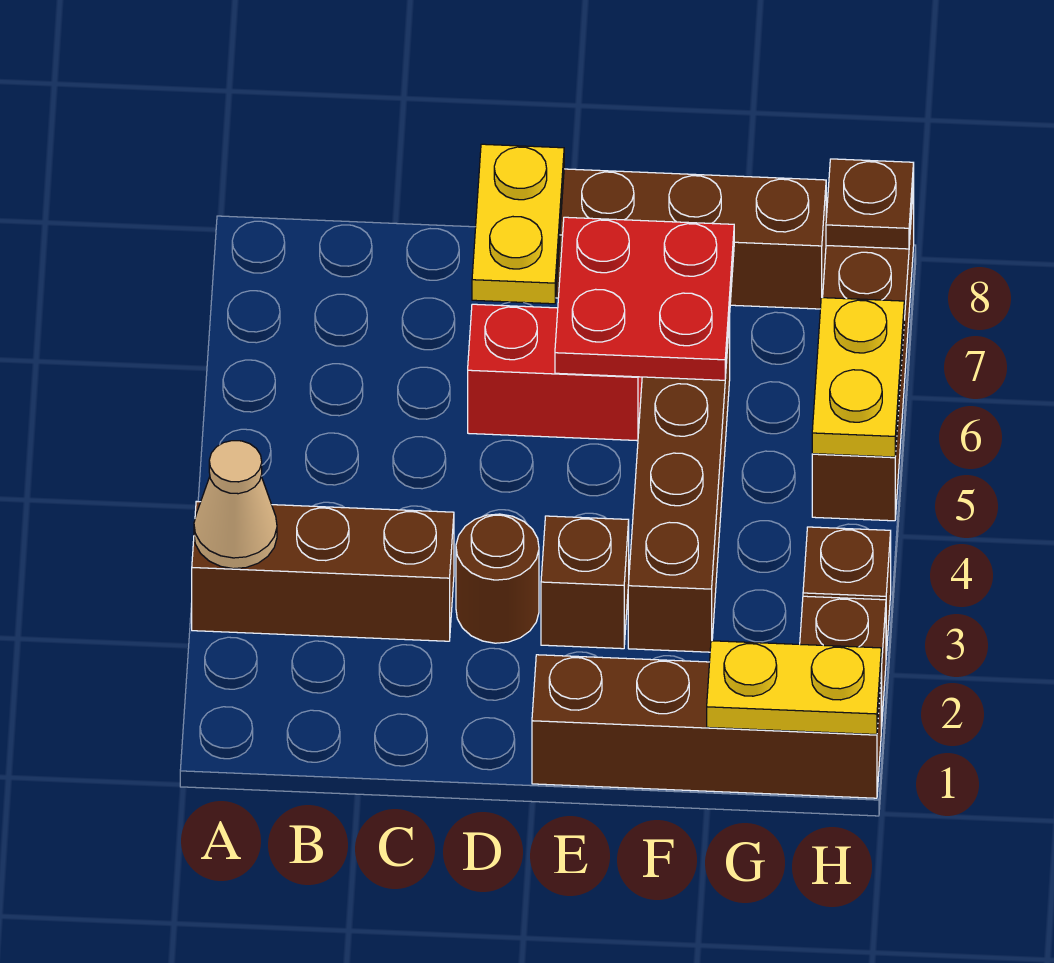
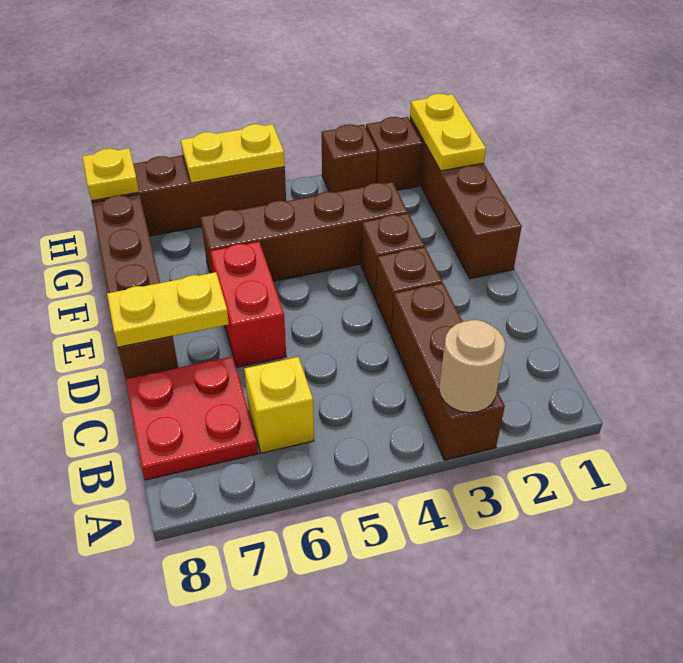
tan cone A3 level 2 -> tan round brick A3 level 2
none -> yellow brick B6 level 1
brown round brick D3 level 1 -> brown brick D3 level 1
red plate E6:F7 level 2 -> red plate B7:C8 level 1
brown plate H8 level 2 -> yellow plate H8 level 2

